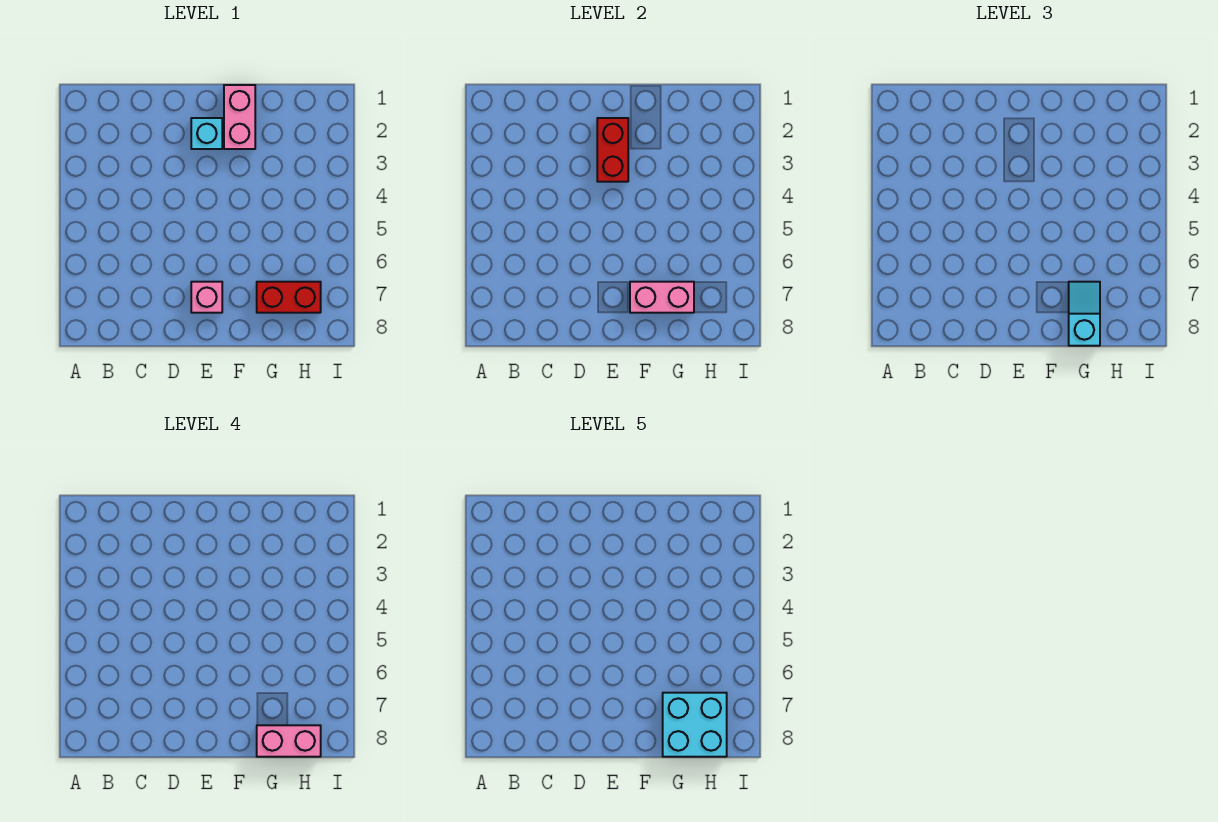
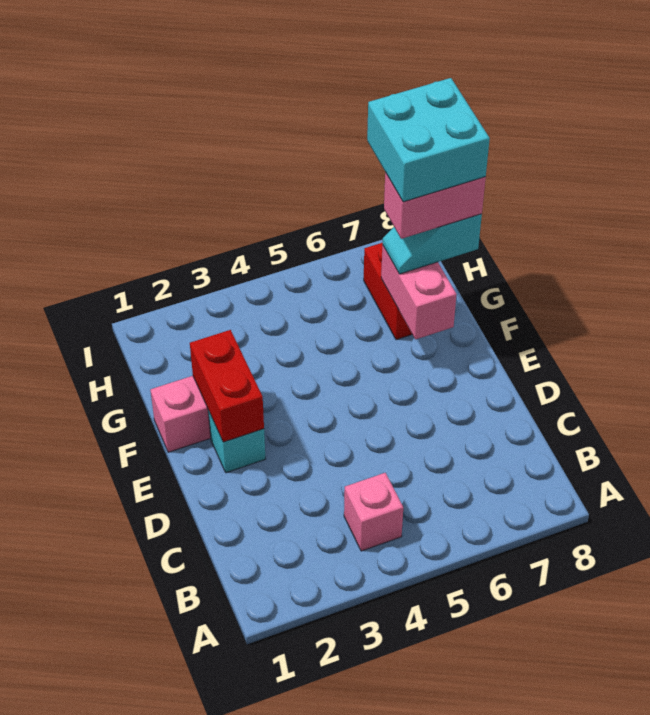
red brick E2:E3 level 2 -> red brick E2:F2 level 2
pink brick E7 level 1 -> pink brick B4 level 1
pink brick G8:H8 level 4 -> pink brick G7:G8 level 4

